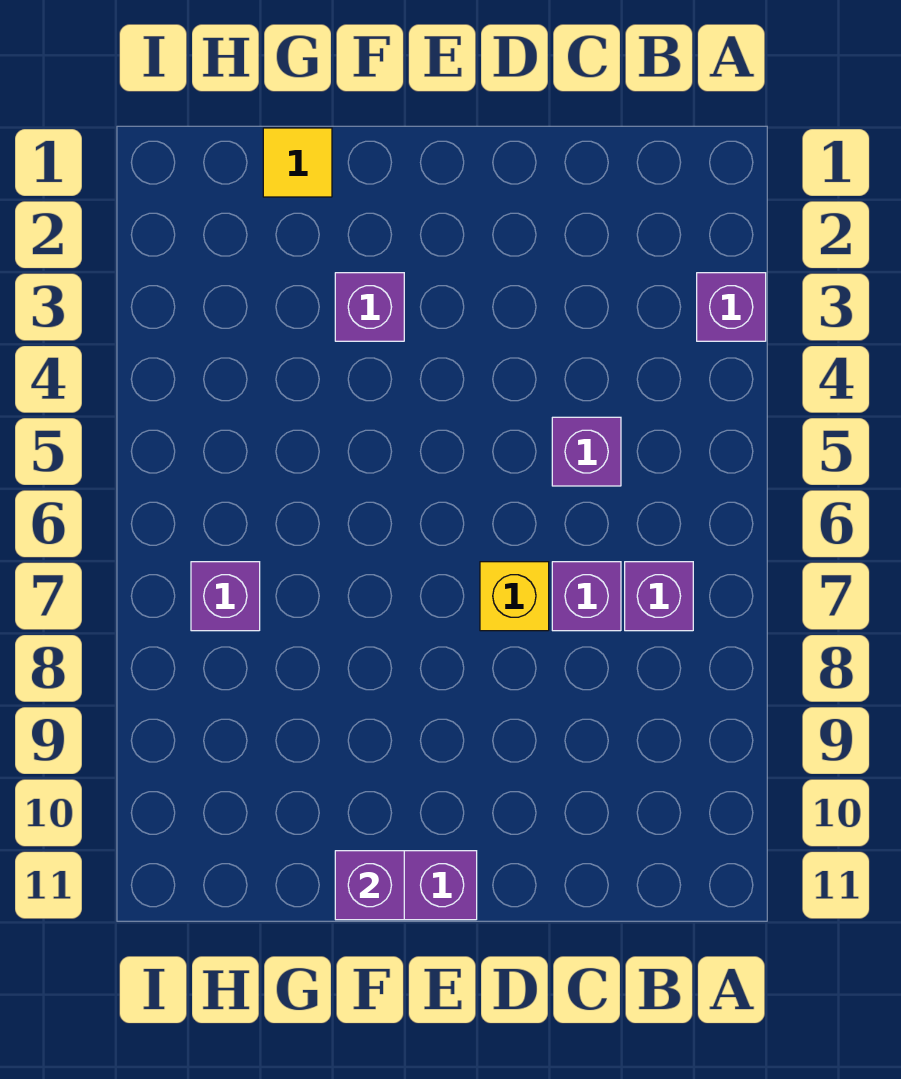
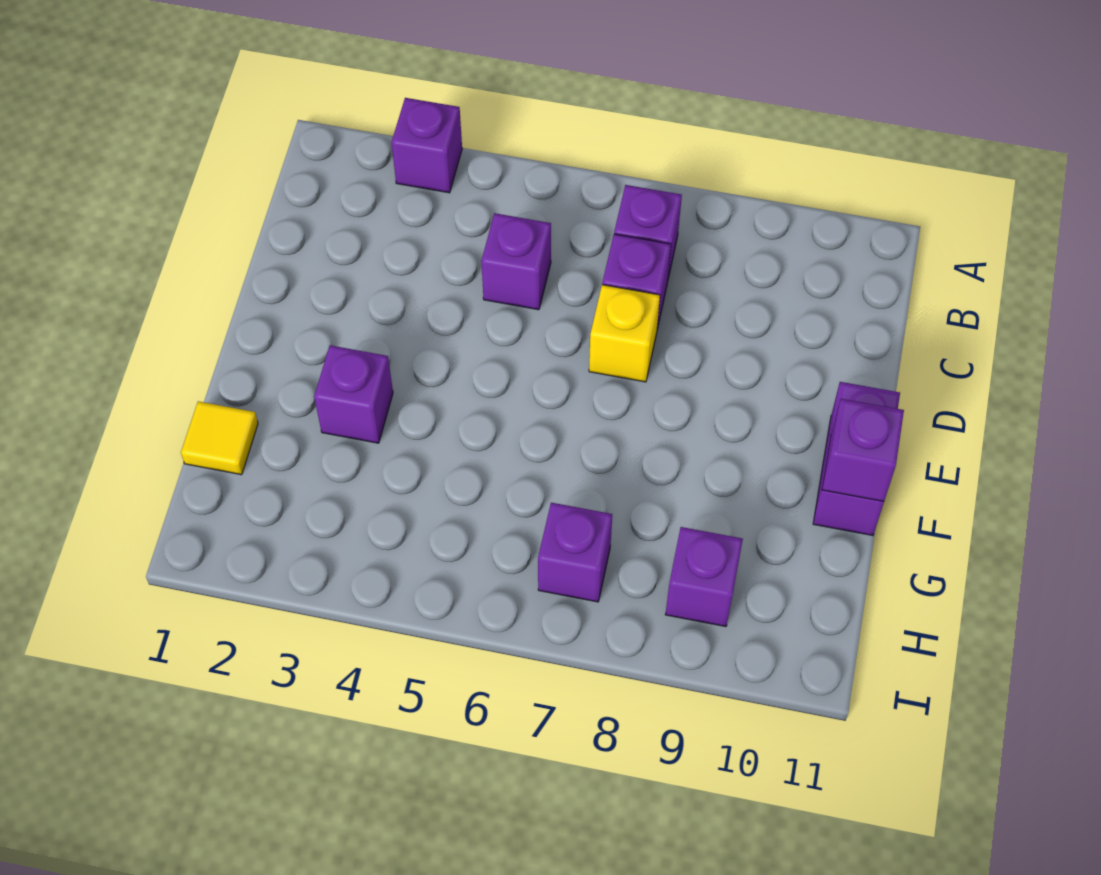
none -> purple brick H9 level 1

